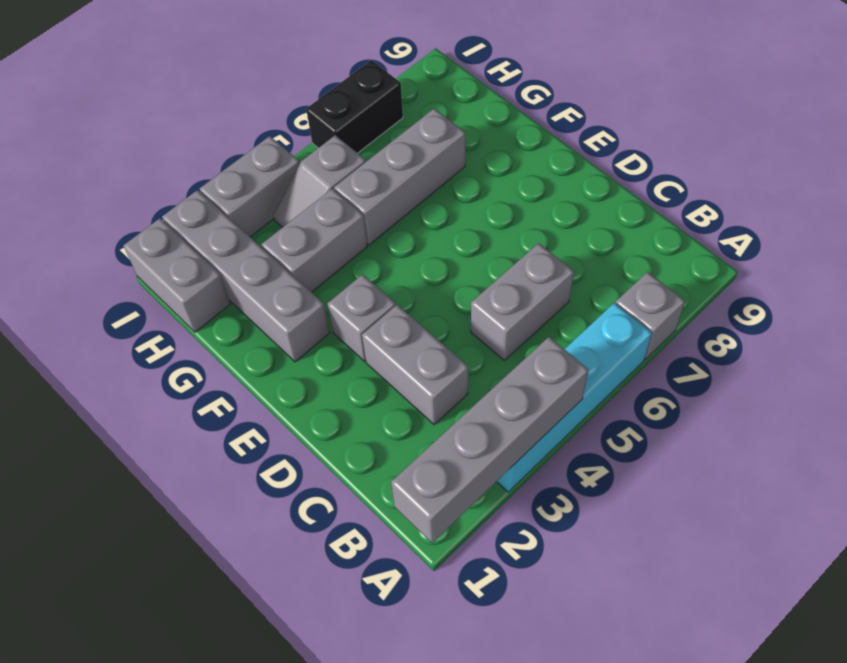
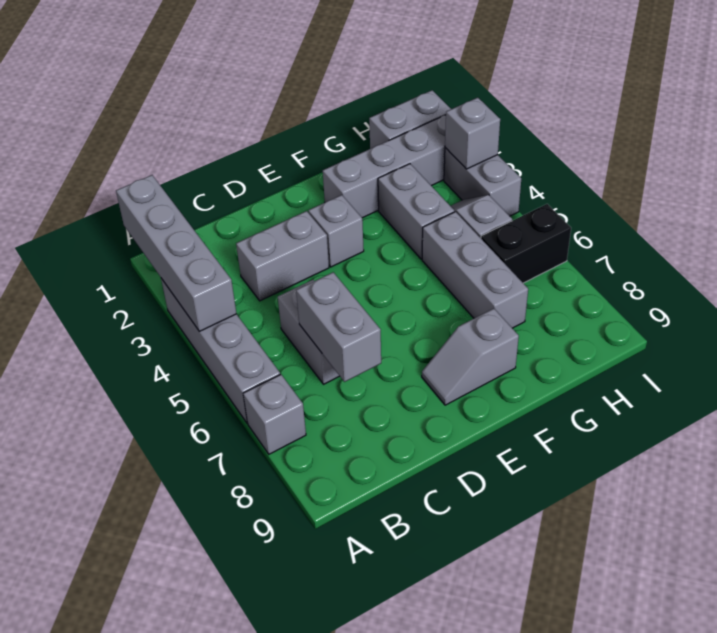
cyan brick A3:A6 level 1 -> grey brick A3:A6 level 1
none -> grey brick C6:C7 level 2
none -> grey slope E8:F8 level 1 top F
none -> grey brick I3 level 2
black brick I6:I7 level 1 -> black brick H6:I6 level 1

